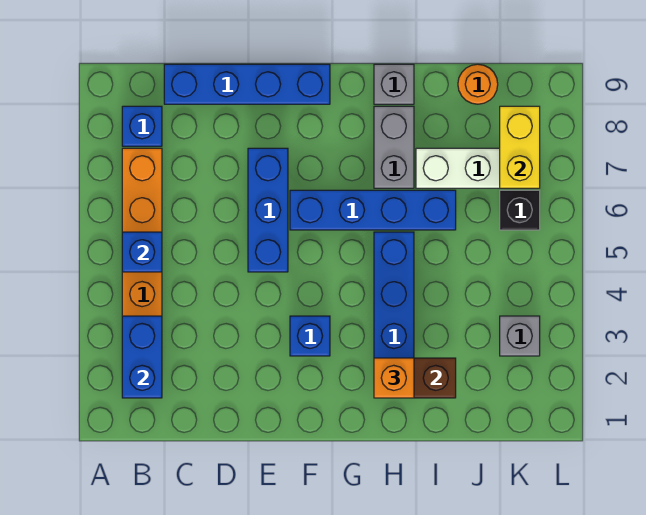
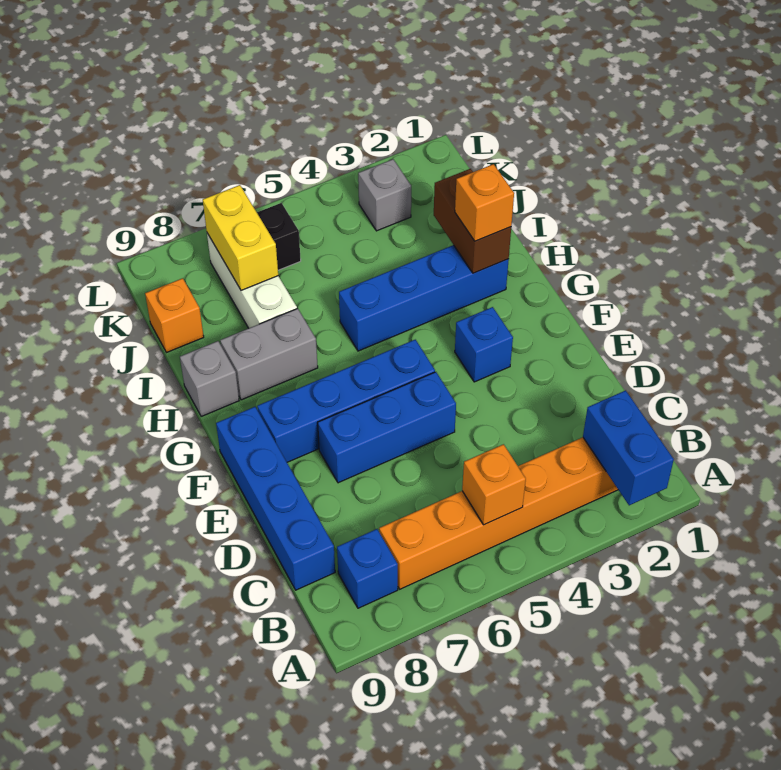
blue brick B2:B3 level 2 -> blue brick A2:B2 level 2
blue brick B5 level 2 -> orange brick B5 level 2
blue brick F6:I6 level 1 -> blue brick F5:F8 level 1
orange round brick J9 level 1 -> orange brick J9 level 1
yellow brick K7:K8 level 2 -> yellow brick J7:K7 level 2

